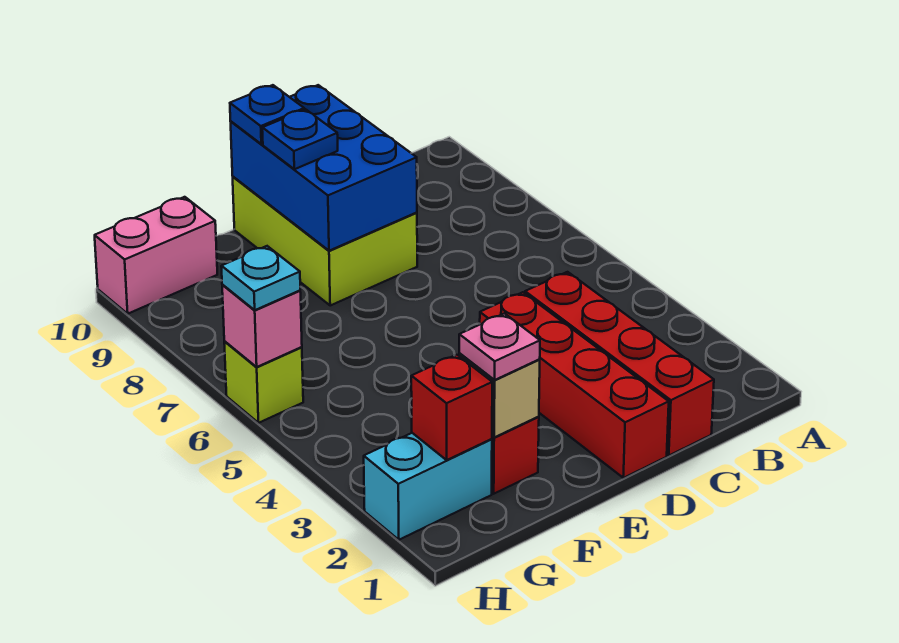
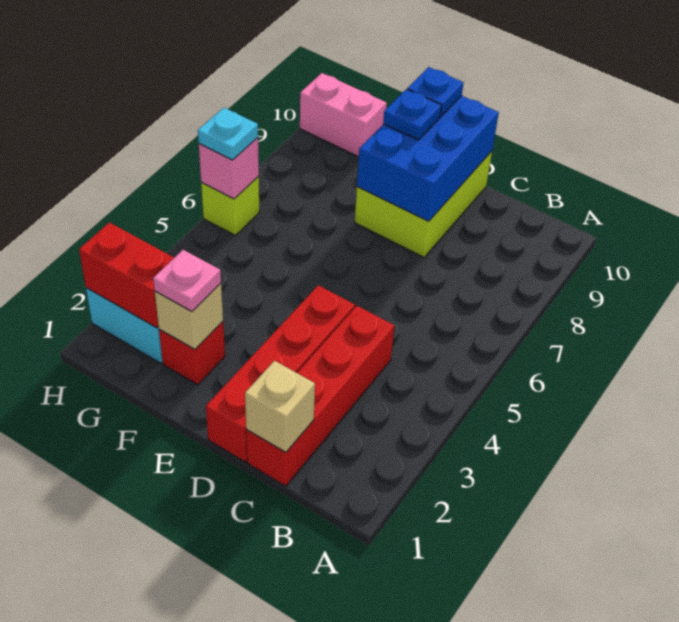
none -> tan brick C1 level 2
red brick G2 level 2 -> red brick G2:H2 level 2

